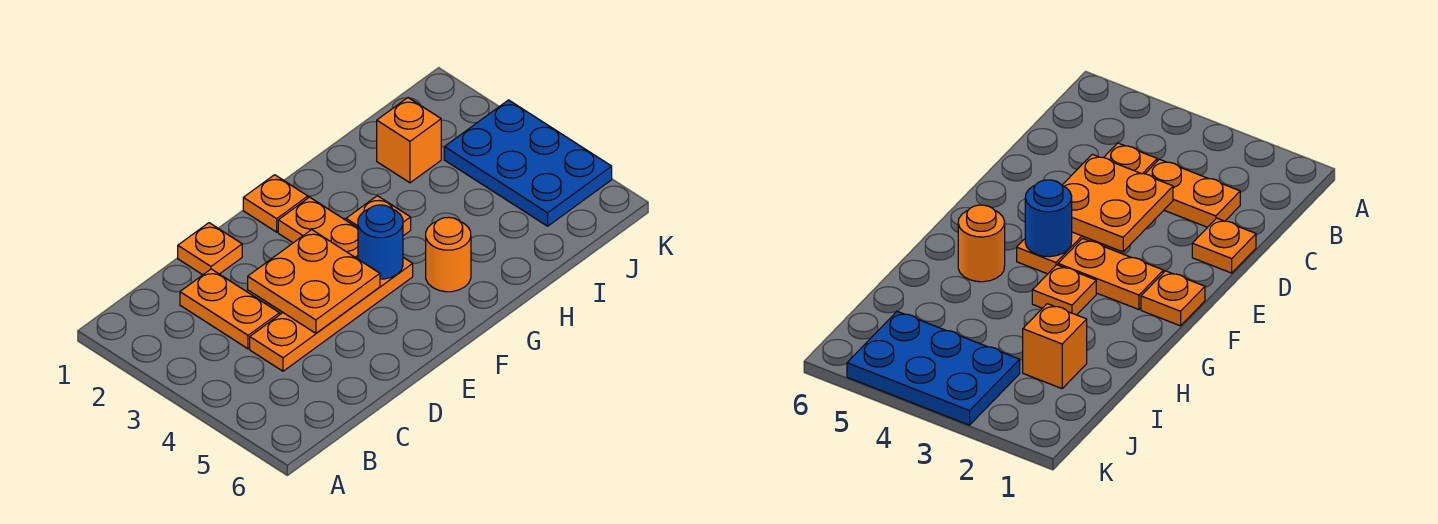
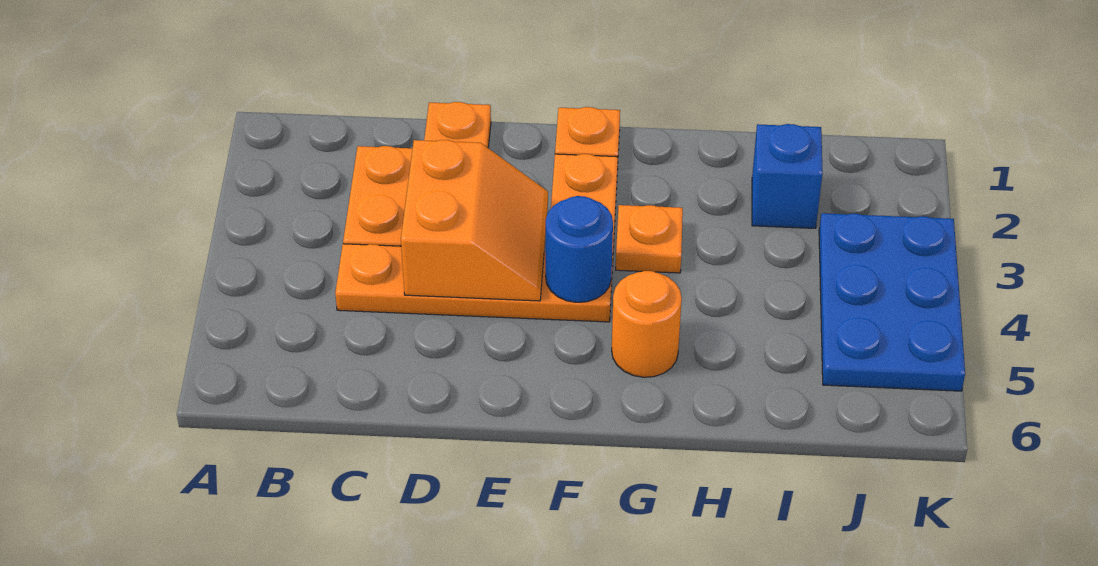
orange plate D3:E4 level 2 -> orange slope D3:E4 level 2 top D
orange brick I2 level 1 -> blue brick I2 level 1

